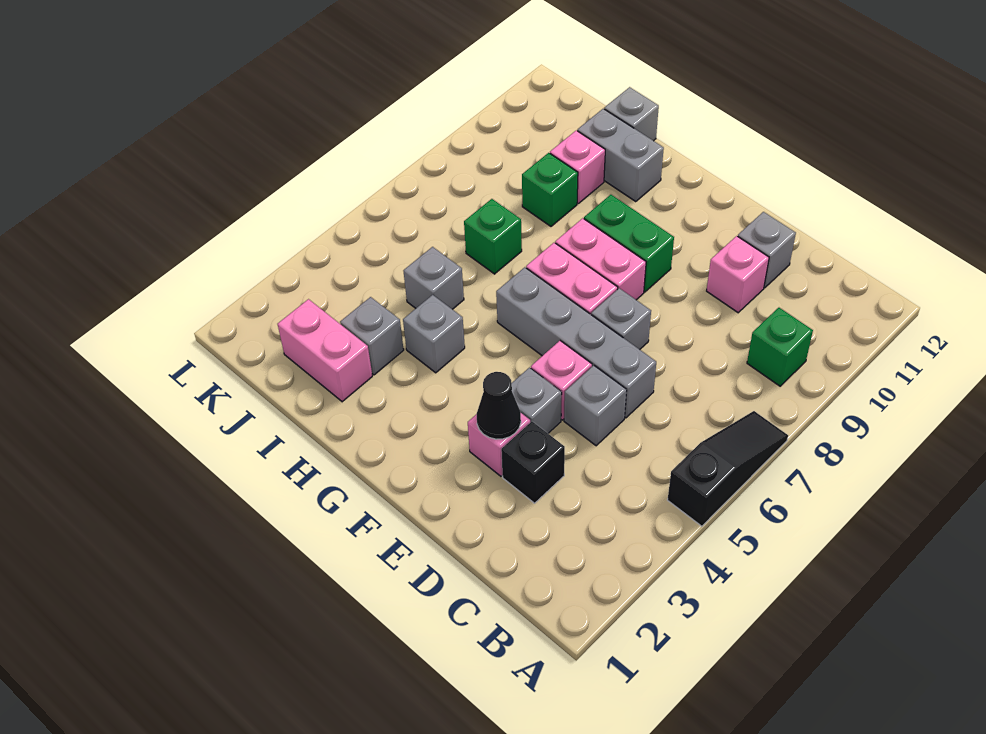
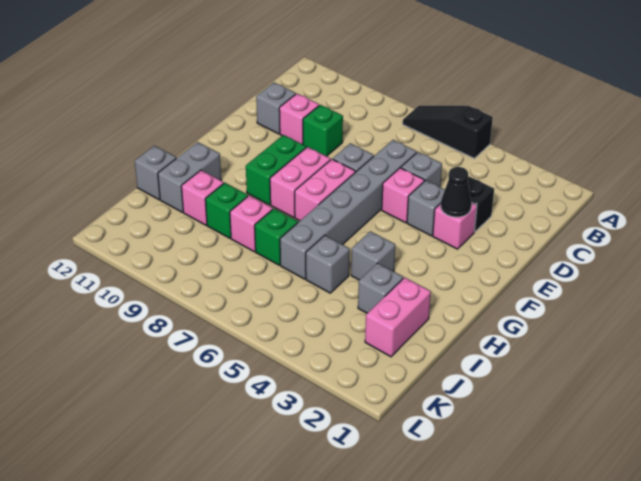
green brick B9 level 1 -> green brick D9 level 1
grey brick D6:G6 level 1 -> grey brick D6:I6 level 1
none -> pink brick I8 level 1

